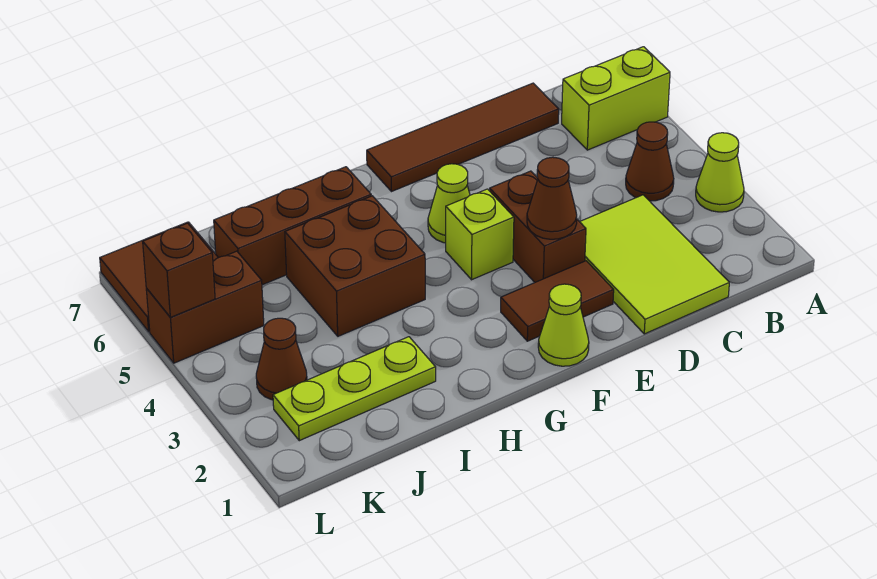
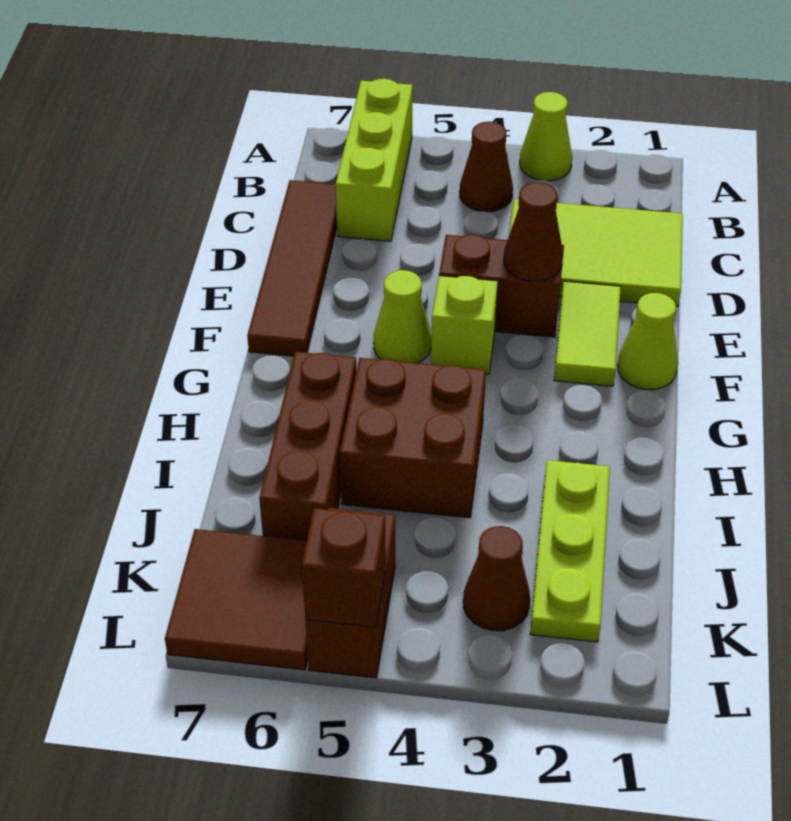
lime brick A6:B6 level 1 -> lime brick A6:C6 level 1
brown tile E2:F2 level 1 -> lime tile E2:F2 level 1

